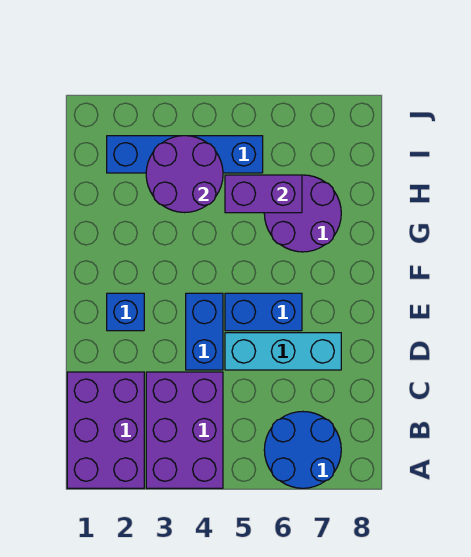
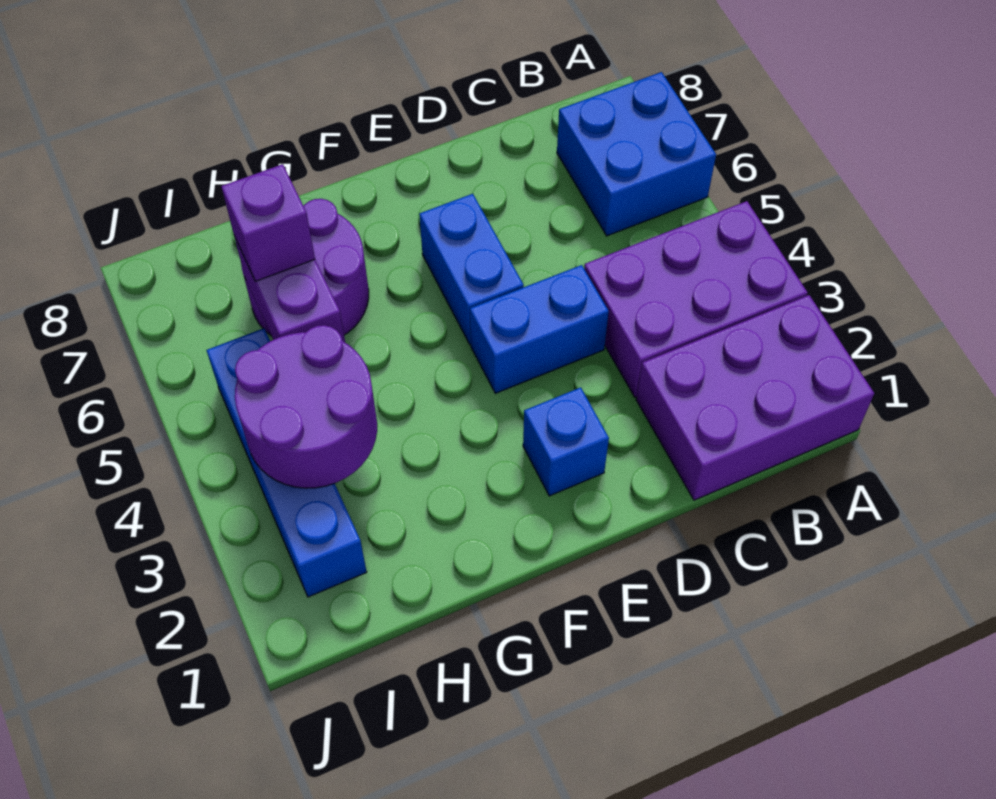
blue round brick A6:B7 level 1 -> blue brick A6:B7 level 1
cyan brick D5:D7 level 1 -> none
none -> purple brick H6 level 3

